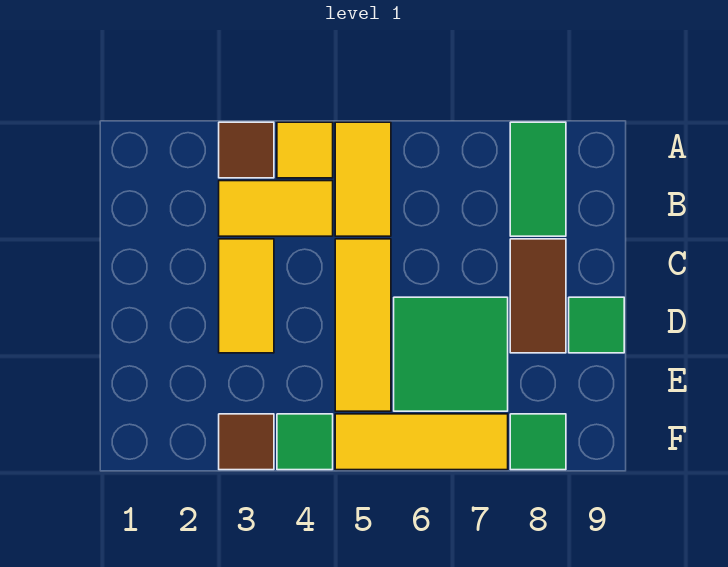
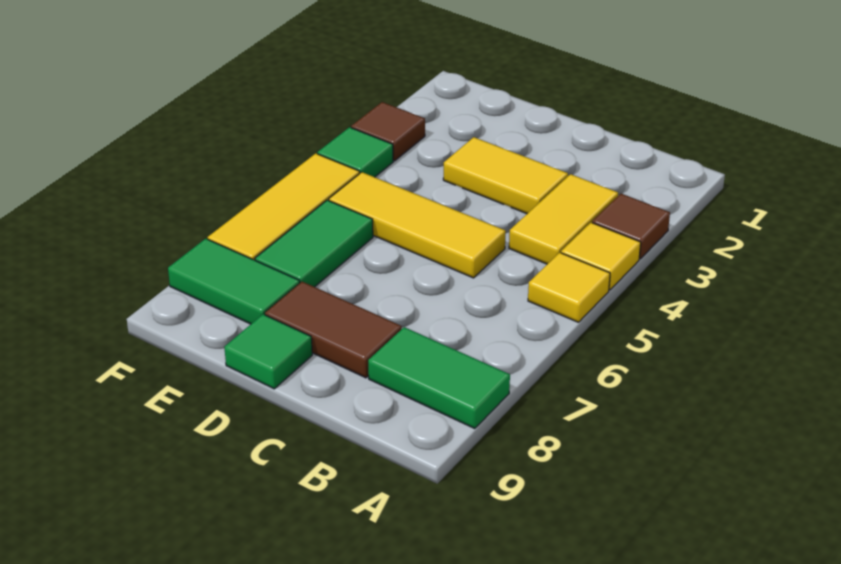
yellow tile A5:B5 level 1 -> yellow tile A5 level 1
green tile D6:E7 level 1 -> green tile E6:E7 level 1
green tile F8 level 1 -> green tile E8:F8 level 1

